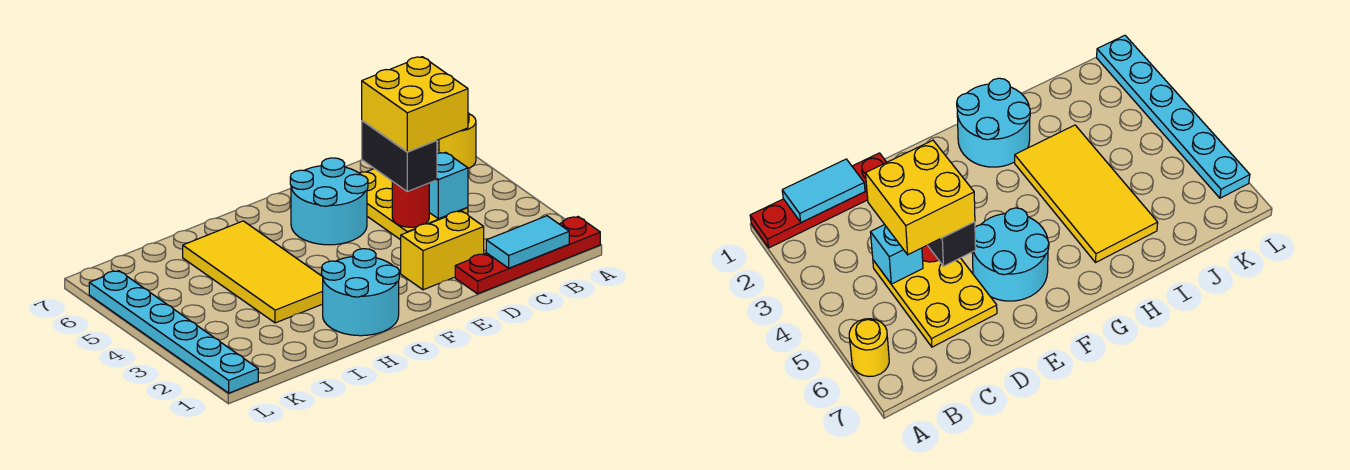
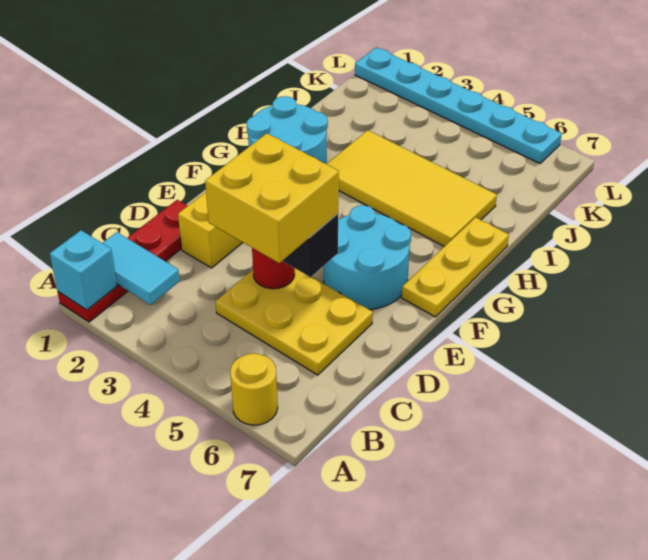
cyan tile B1:C1 level 2 -> cyan tile B1:B2 level 2
cyan brick C4 level 2 -> cyan brick A1 level 2
none -> yellow plate F7:H7 level 1

